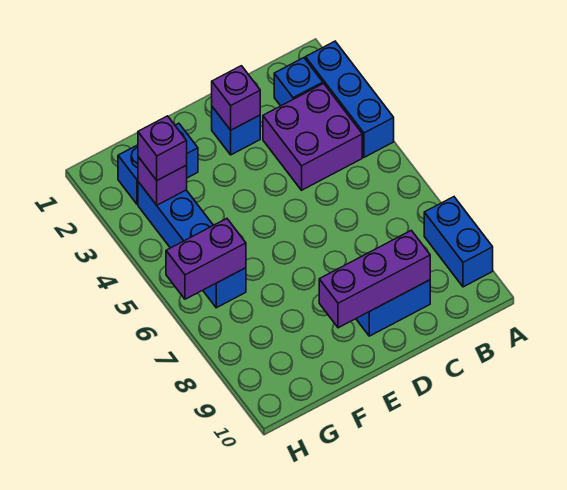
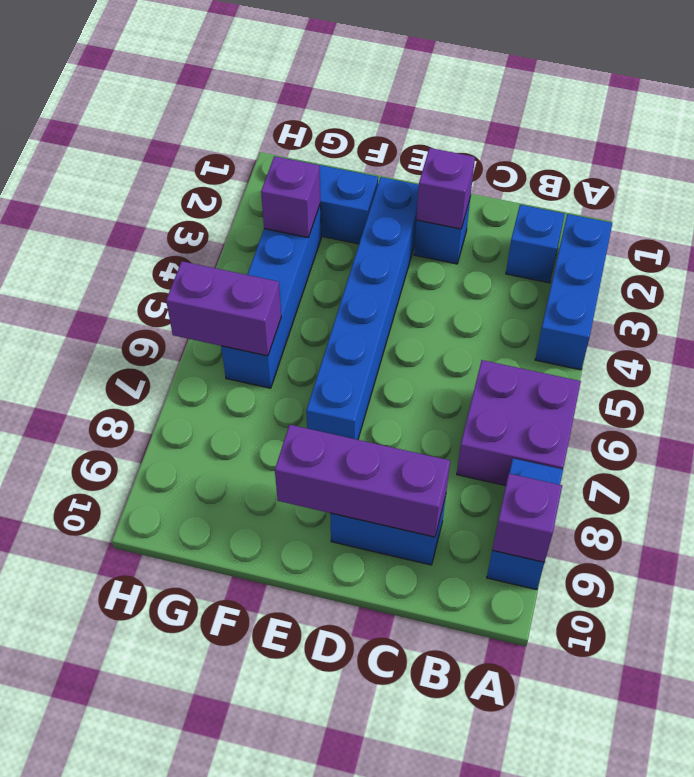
purple brick B3:C4 level 1 -> purple brick A6:B7 level 1
none -> blue brick E2:E7 level 1
purple brick G3 level 3 -> purple brick A9 level 2

